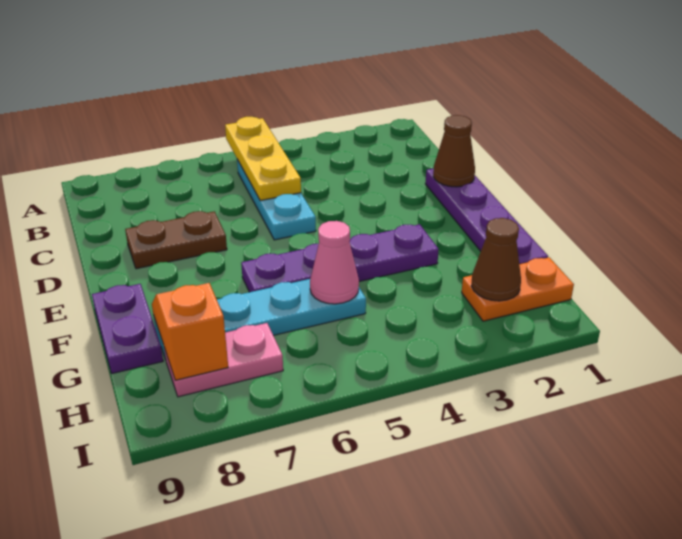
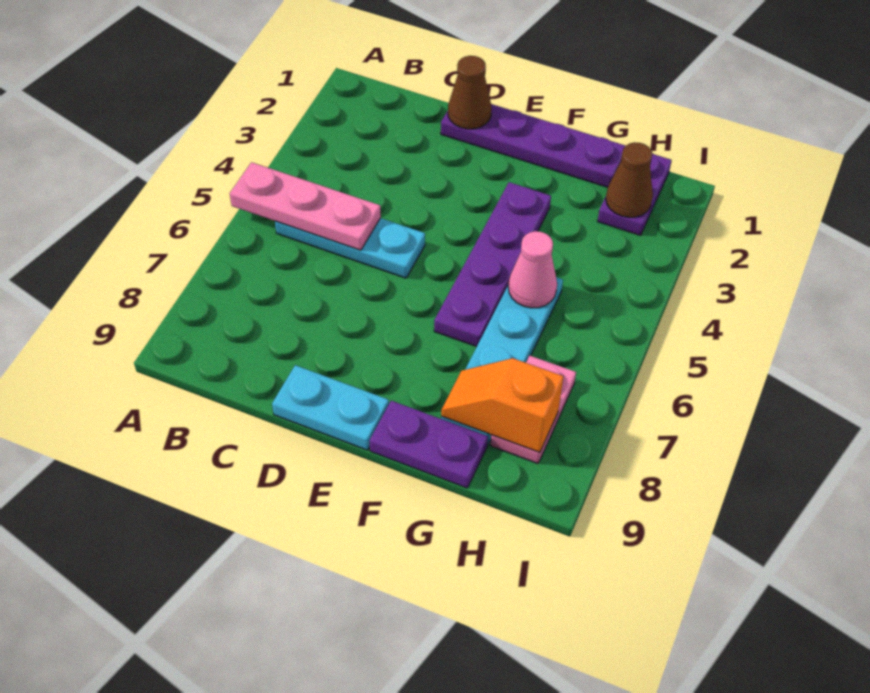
yellow plate A5:C5 level 2 -> pink plate A5:C5 level 2
brown plate D7:D8 level 1 -> none
none -> cyan plate D9:E9 level 1
orange plate H1:H2 level 1 -> purple plate H1:H2 level 1

